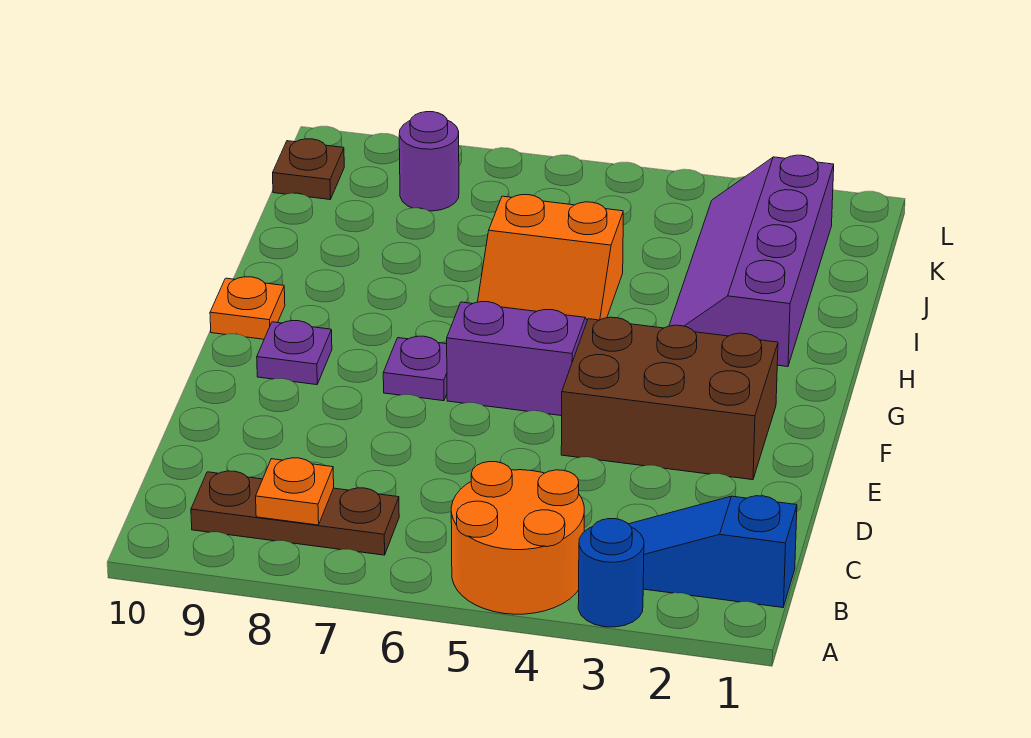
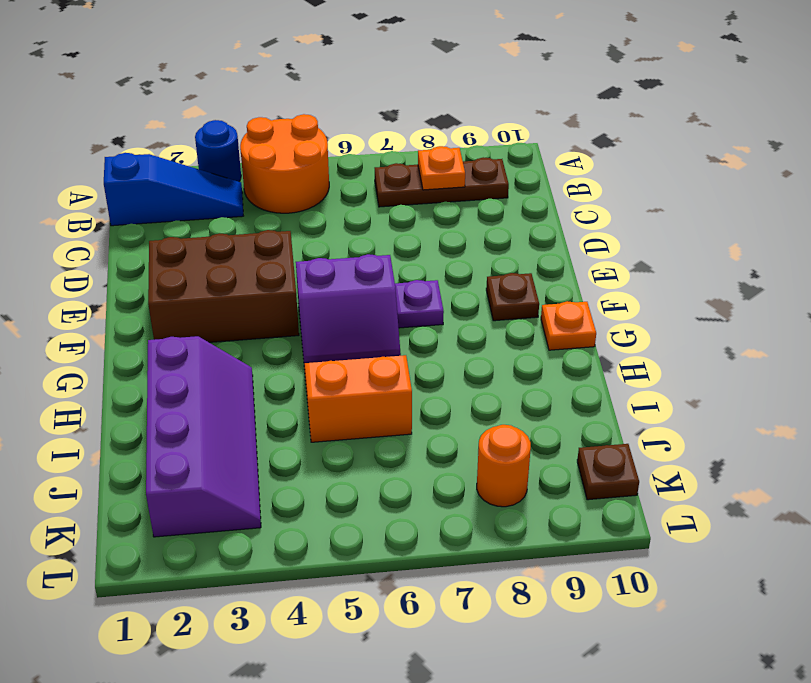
purple plate F9 level 1 -> brown plate F9 level 1
purple round brick K8 level 1 -> orange round brick K8 level 1

